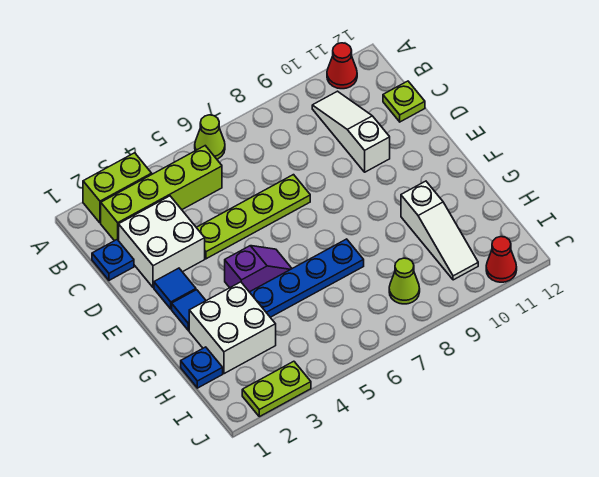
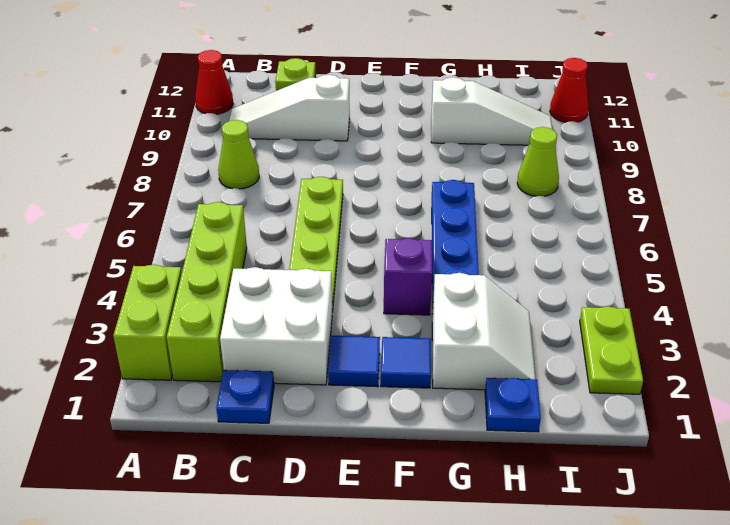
lime cone A6 level 1 -> lime cone B8 level 1
white brick G2:H3 level 1 -> white slope G2:H3 level 1 top G

